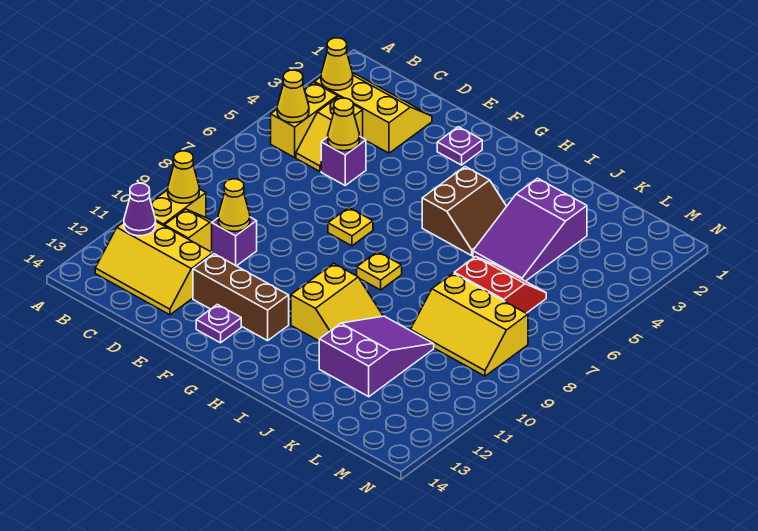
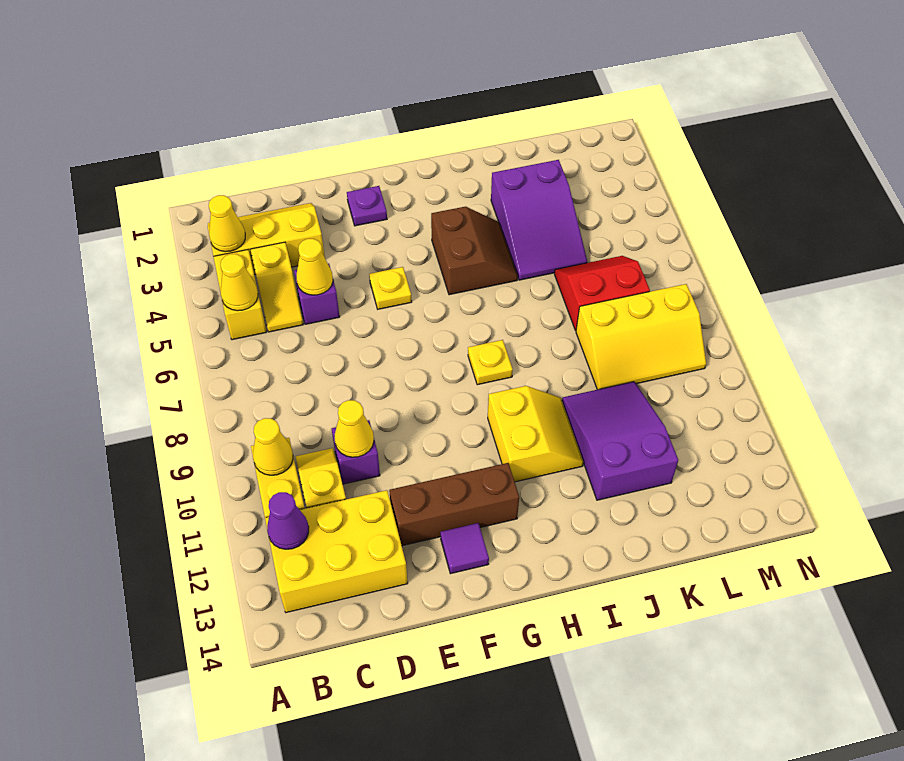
yellow slope B12:D13 level 1 top 12 -> yellow brick B12:D13 level 1
yellow plate F7 level 1 -> yellow plate F5 level 1
purple plate F13 level 1 -> purple tile F13 level 1

